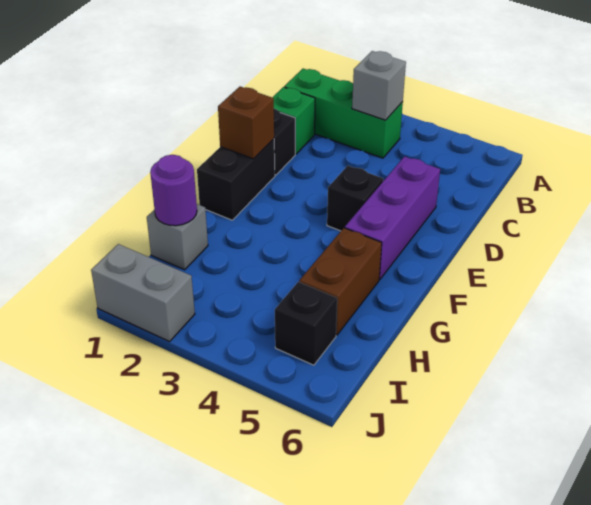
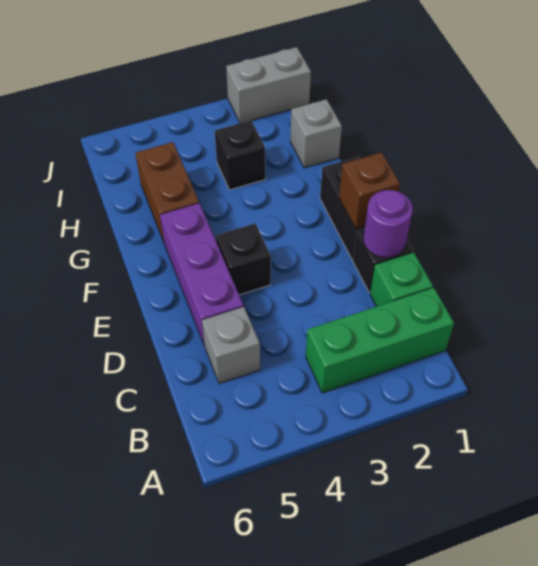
grey brick B3 level 2 -> grey brick C5 level 1
purple round brick H1 level 2 -> purple round brick D1 level 2
black brick I5 level 1 -> black brick H3 level 1

